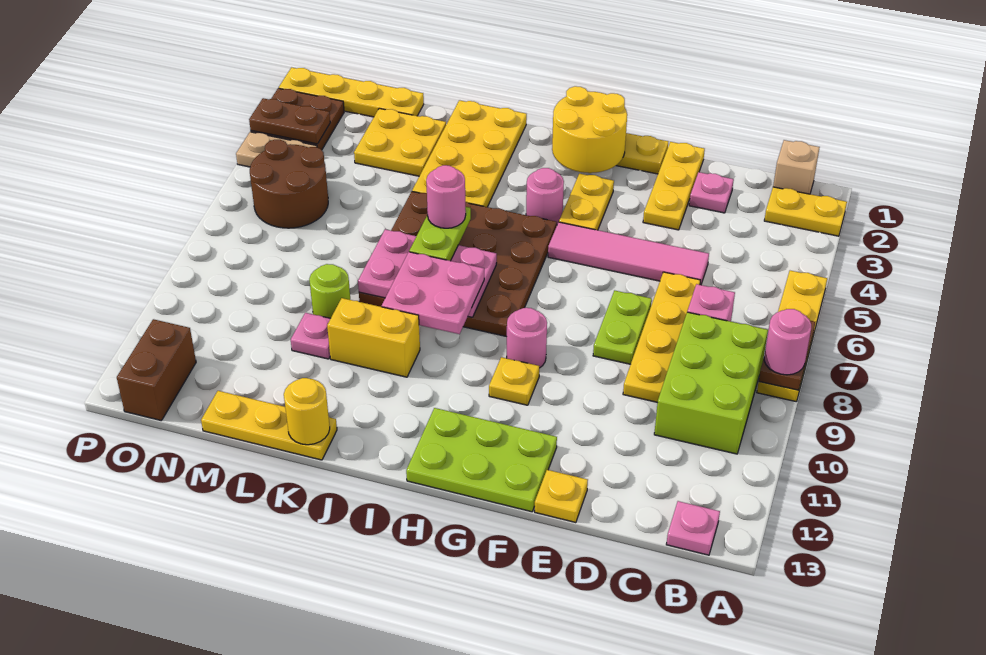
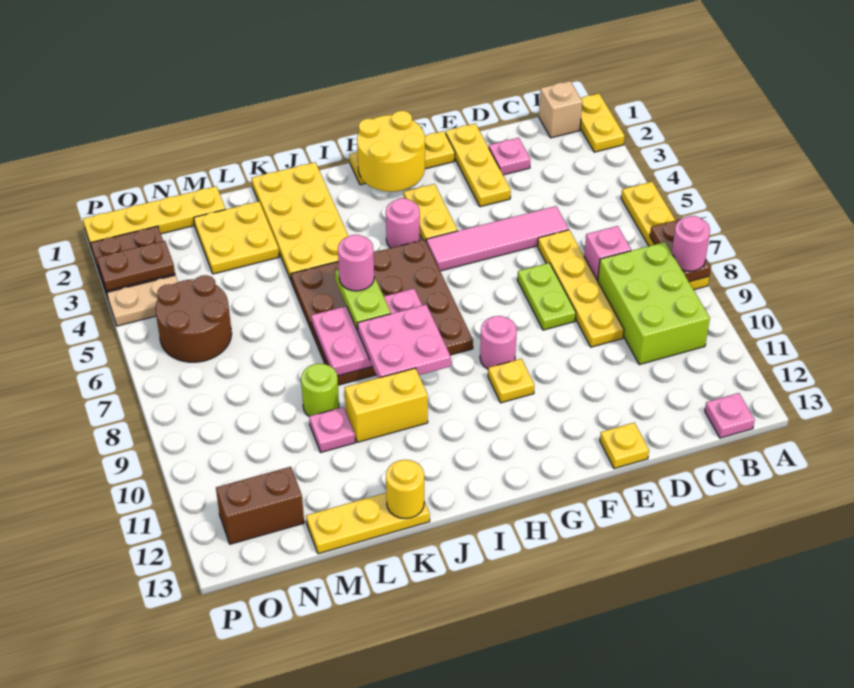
yellow plate A2:B2 level 1 -> yellow plate A1:A2 level 1
lime plate F12:H13 level 1 -> none
brown brick O12:O13 level 1 -> brown brick N12:O12 level 1

